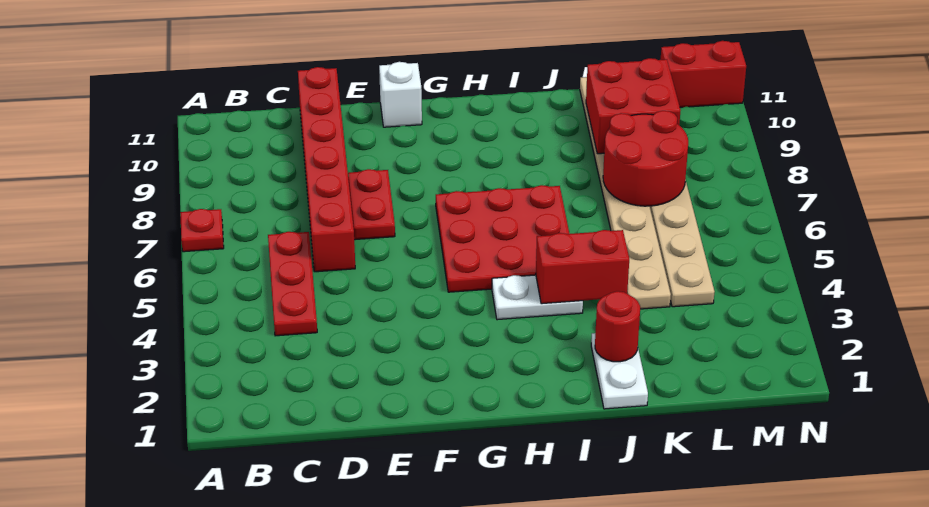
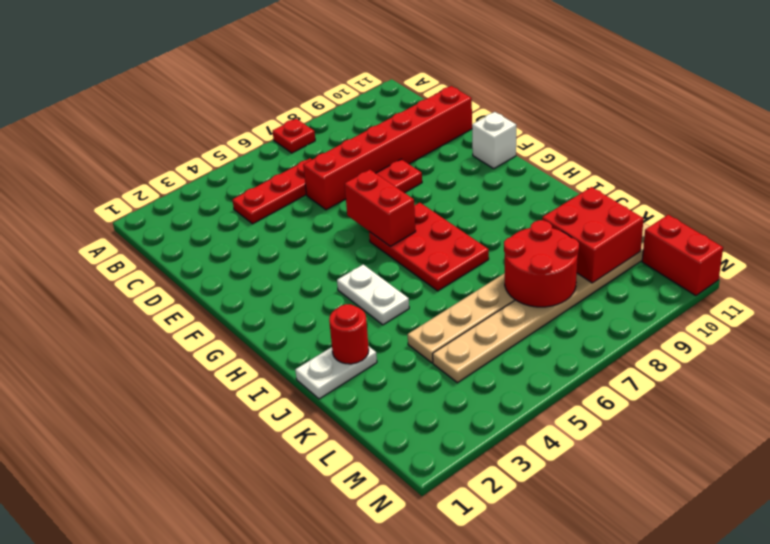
red plate G5:I7 level 1 -> red plate G6:I7 level 1
red brick I4:J4 level 2 -> red brick F6:G6 level 2

